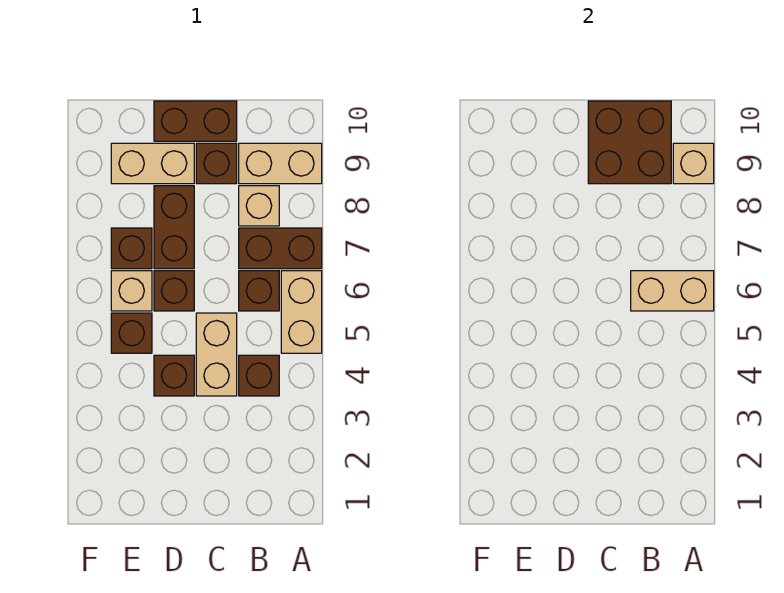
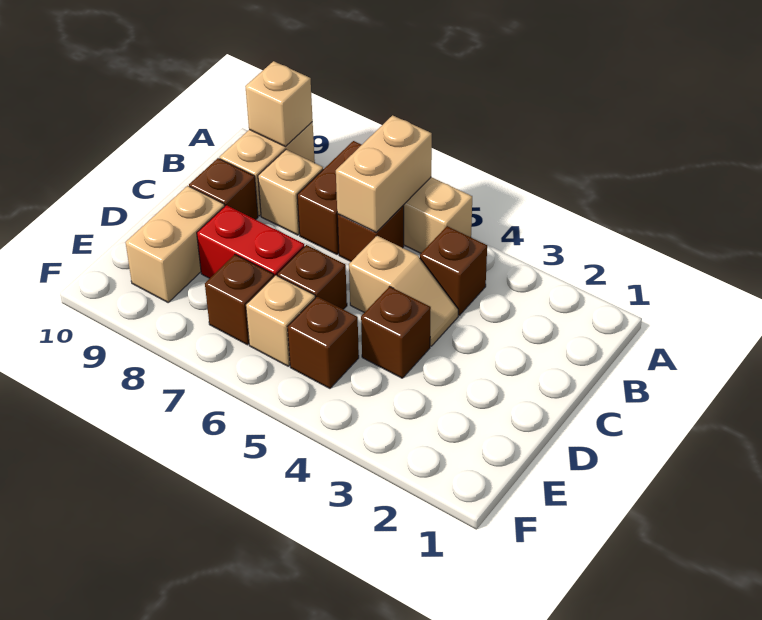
brown brick B9:C10 level 2 -> none
tan brick C4:C5 level 1 -> tan slope C4:C5 level 1 top 5
brown brick C10:D10 level 1 -> none
brown brick D7:D8 level 1 -> red brick D7:D8 level 1

